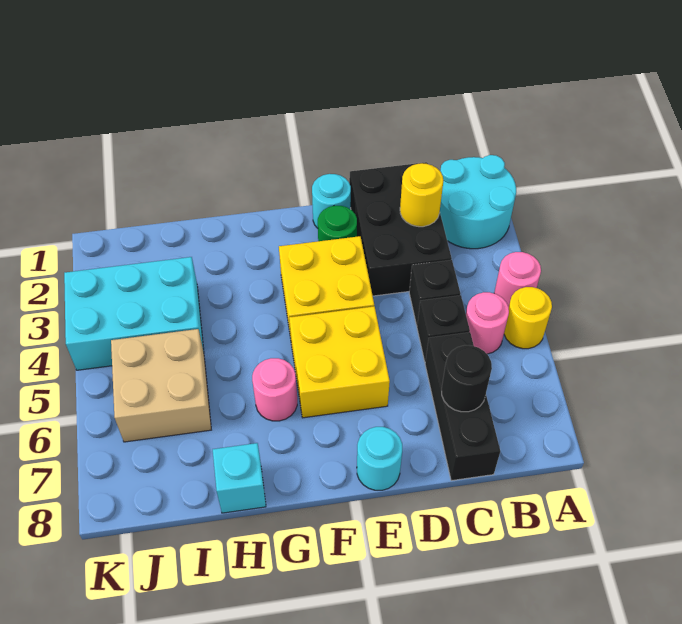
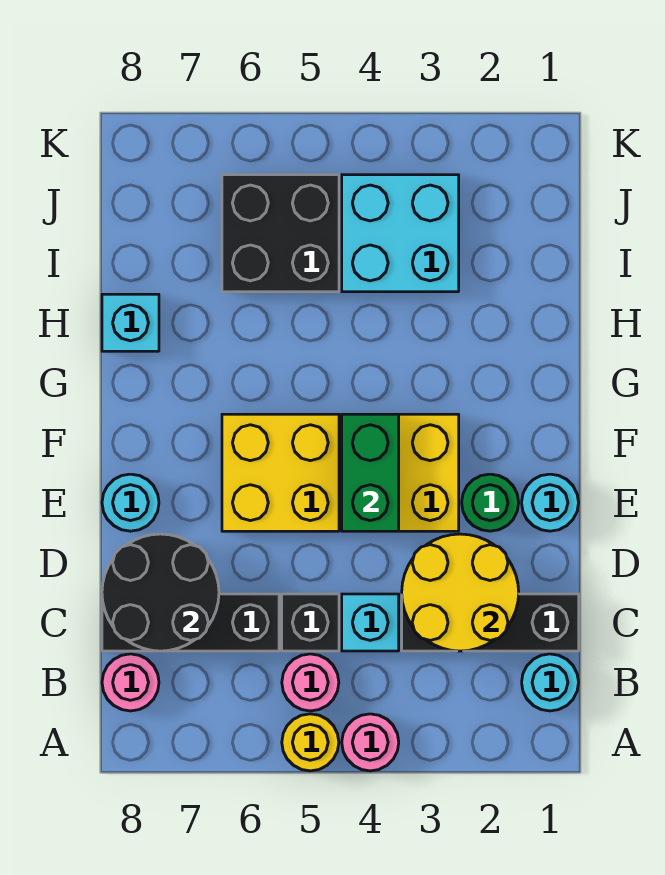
cyan round brick A1:B2 level 1 -> cyan round brick B1 level 1
black brick C1:D3 level 1 -> black brick C1:C3 level 1
yellow round brick C2 level 2 -> yellow round brick C2:D3 level 2
black brick C4 level 1 -> cyan brick C4 level 1
black round brick C7 level 2 -> black round brick C7:D8 level 2
none -> green brick E4:F4 level 2
pink round brick G6 level 1 -> pink round brick B8 level 1
cyan brick I3:K4 level 1 -> cyan brick I3:J4 level 1
tan brick I5:J6 level 1 -> black brick I5:J6 level 1

